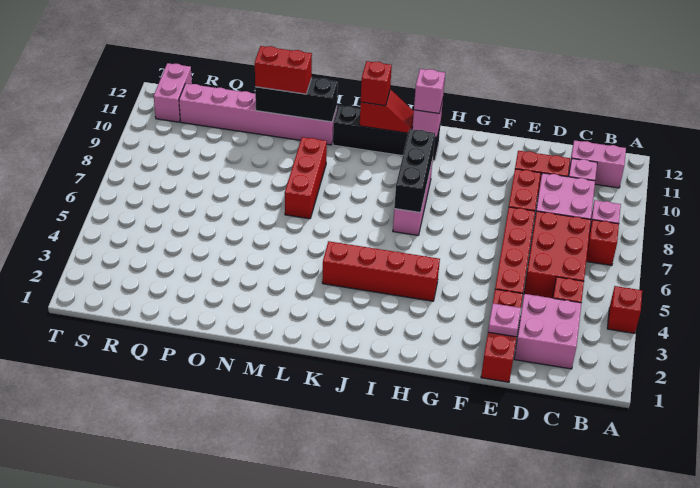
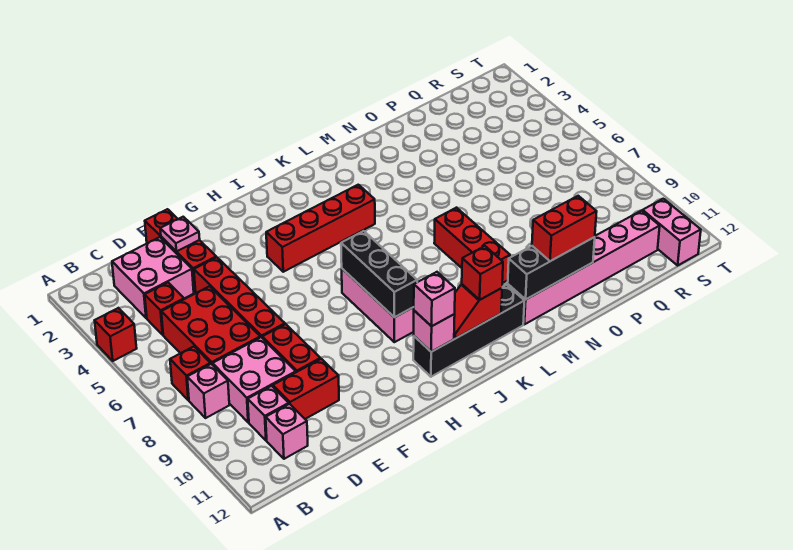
pink brick B11:C11 level 1 -> pink brick C11 level 1

